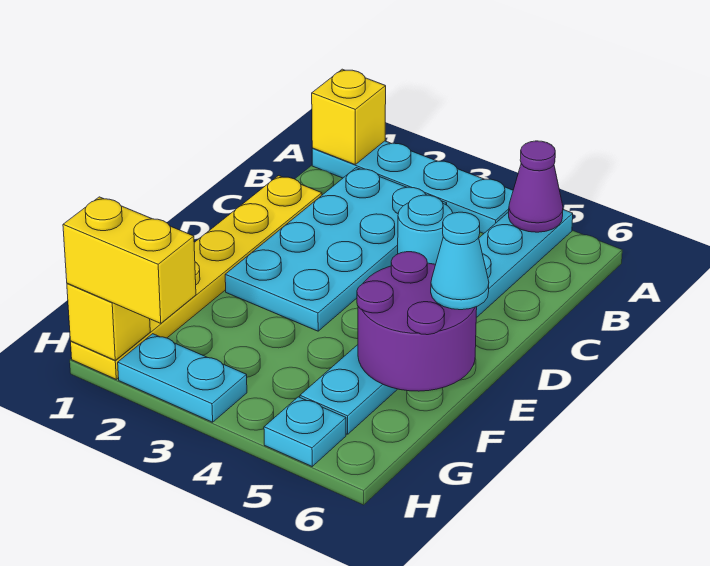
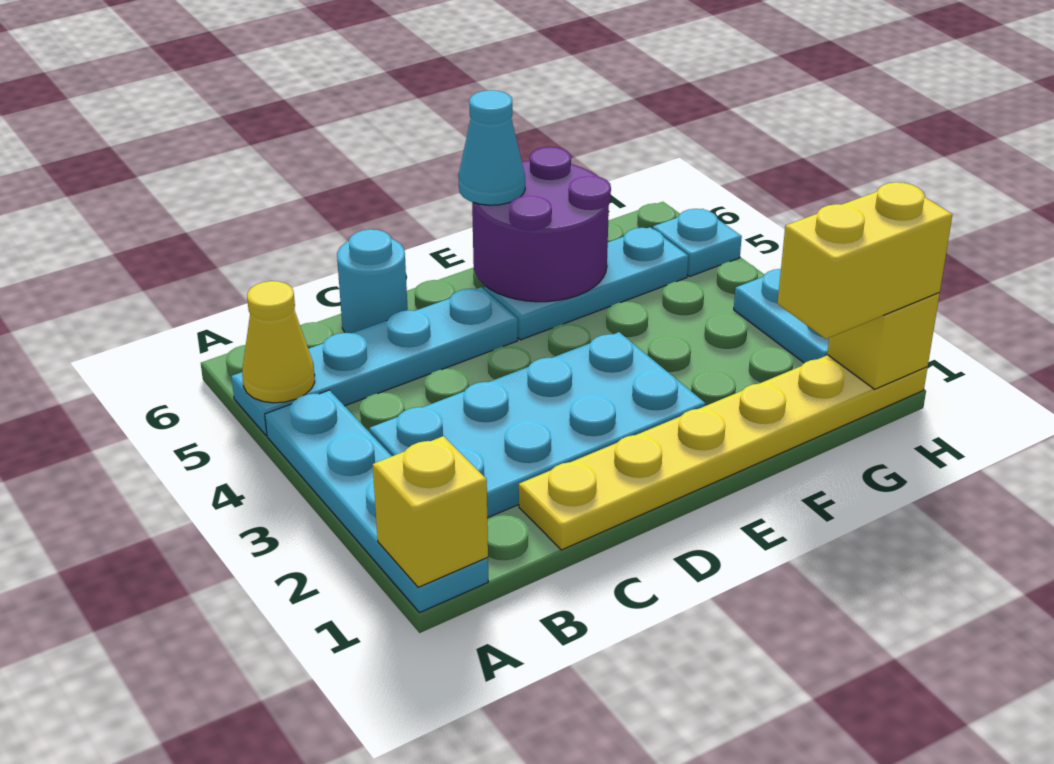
purple cone A5 level 2 -> yellow cone A5 level 2
cyan round brick C4 level 1 -> cyan round brick C6 level 1
yellow brick H1:H2 level 3 -> yellow brick G1:H1 level 3

